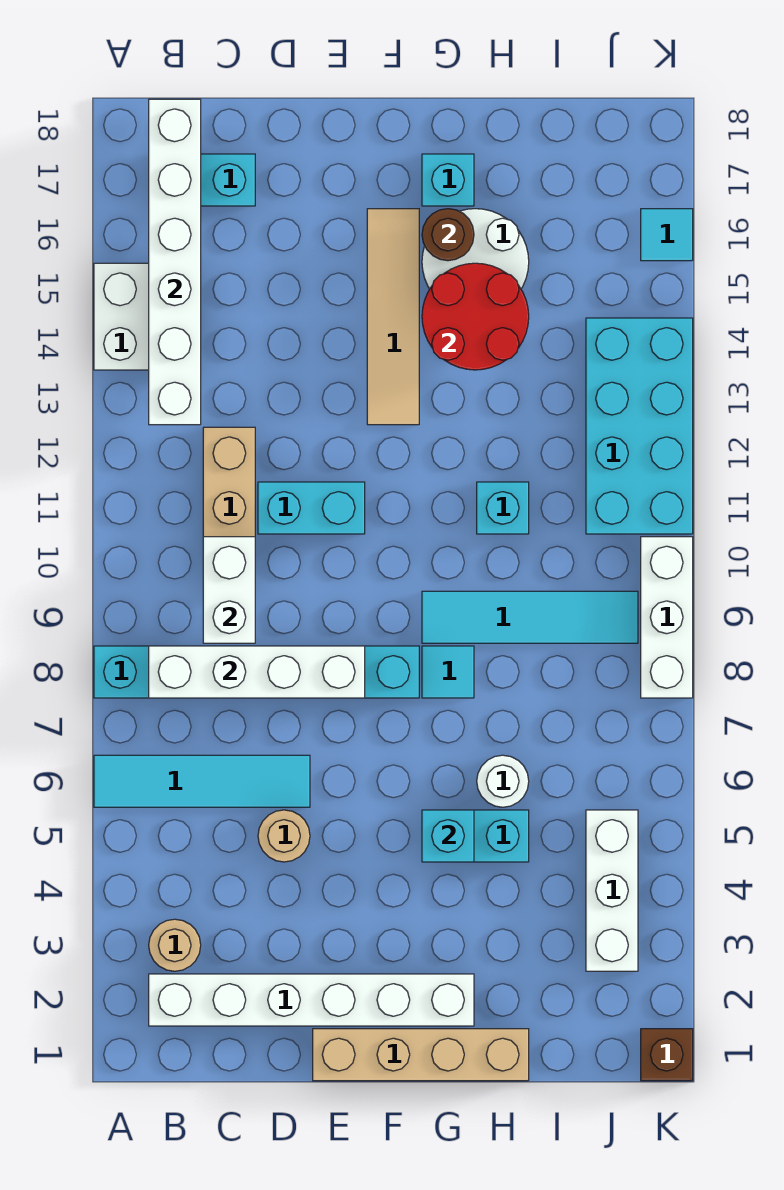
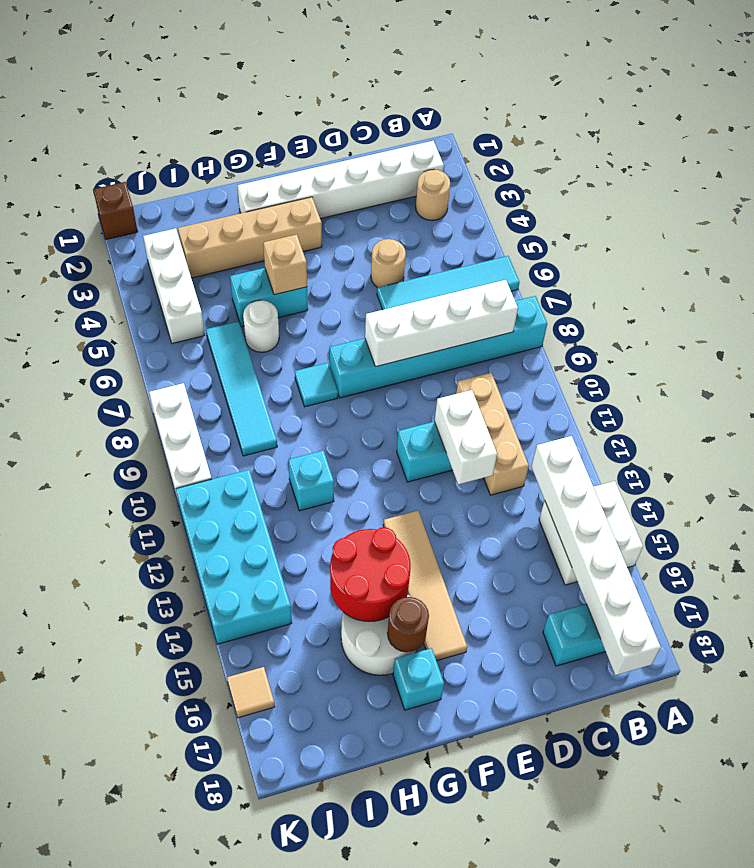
white brick C9:C10 level 2 -> white brick D11:D12 level 2
tan brick E1:H1 level 1 -> tan brick F3:I3 level 1
cyan brick G5 level 2 -> tan brick G5 level 2
cyan tile G9:J9 level 1 -> cyan tile I6:I9 level 1
cyan tile K16 level 1 -> tan tile K16 level 1

